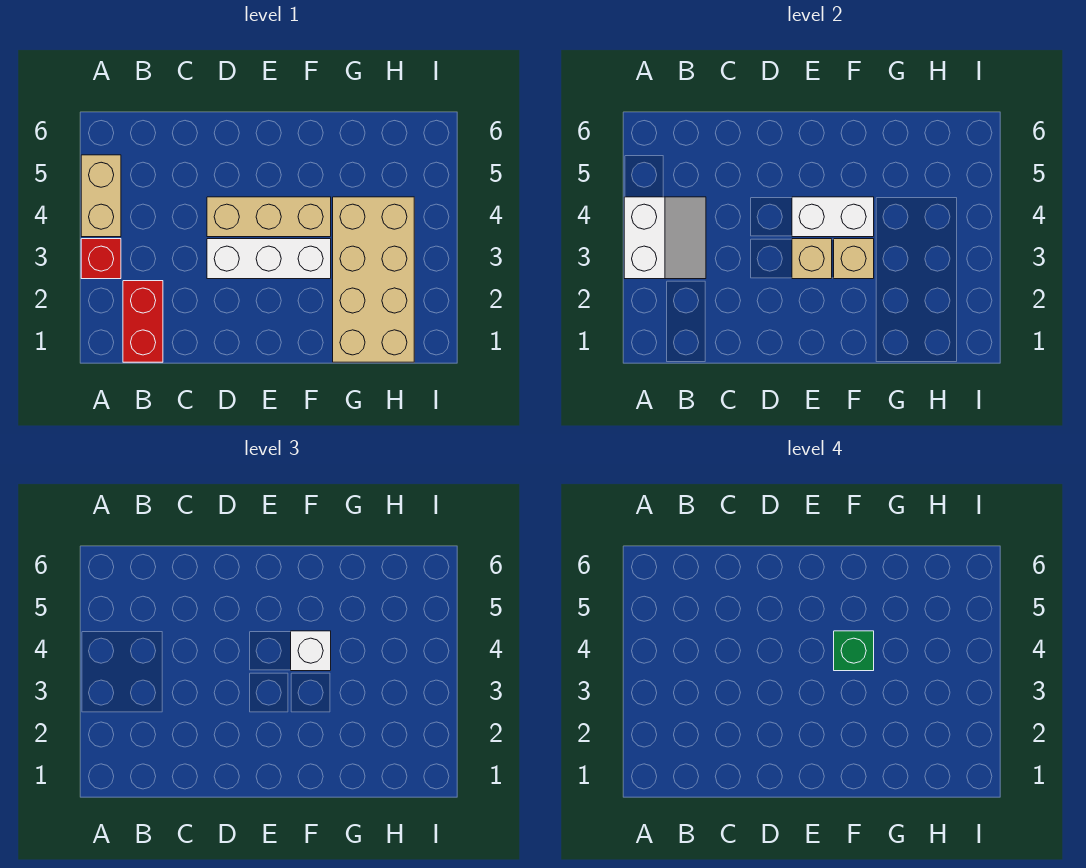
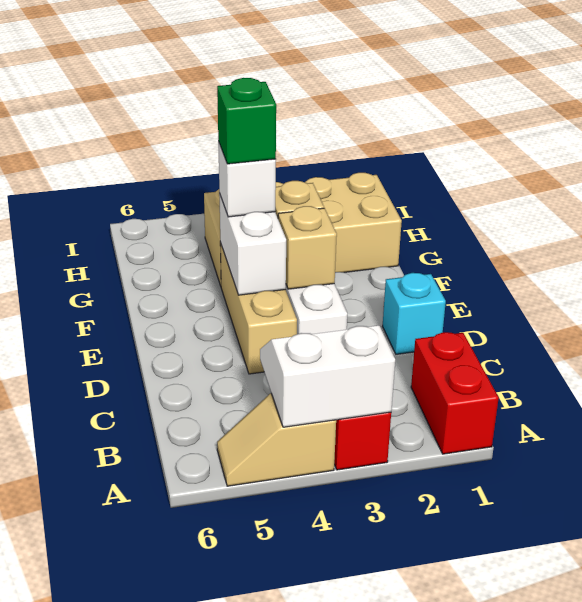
tan brick A4:A5 level 1 -> tan slope A4:A5 level 1 top 4
red brick B1:B2 level 1 -> red brick A1:B1 level 1
none -> cyan brick D1 level 1

